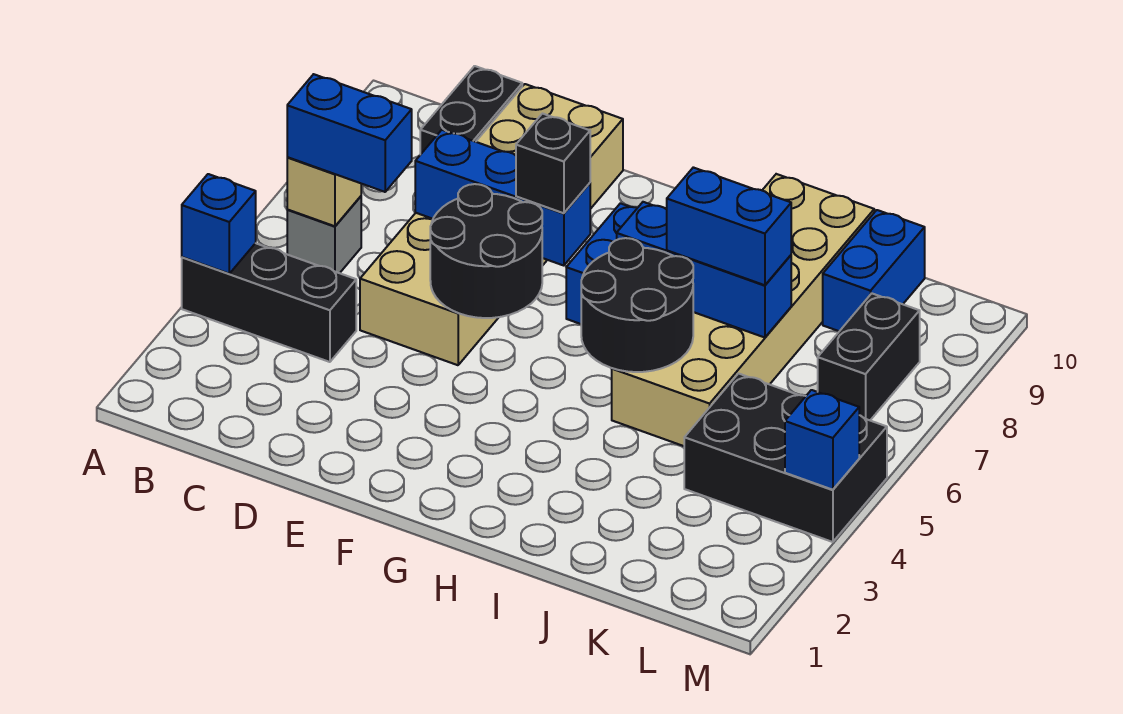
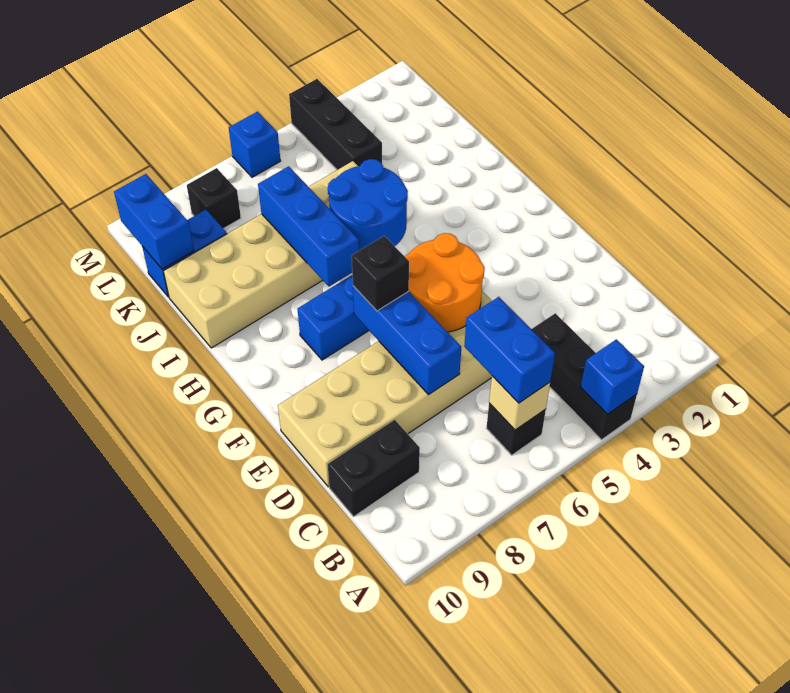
grey brick B6 level 1 -> black brick B6 level 1
black round brick E5:F6 level 2 -> orange round brick E5:F6 level 2
black round brick H5:I6 level 2 -> blue round brick H5:I6 level 2
blue brick I7:J7 level 3 -> blue brick K10:L10 level 2
black brick K4:M5 level 1 -> black brick K4:M4 level 1
black brick L7:L8 level 1 -> black brick L8 level 1
blue brick M4 level 2 -> blue brick M6 level 1

